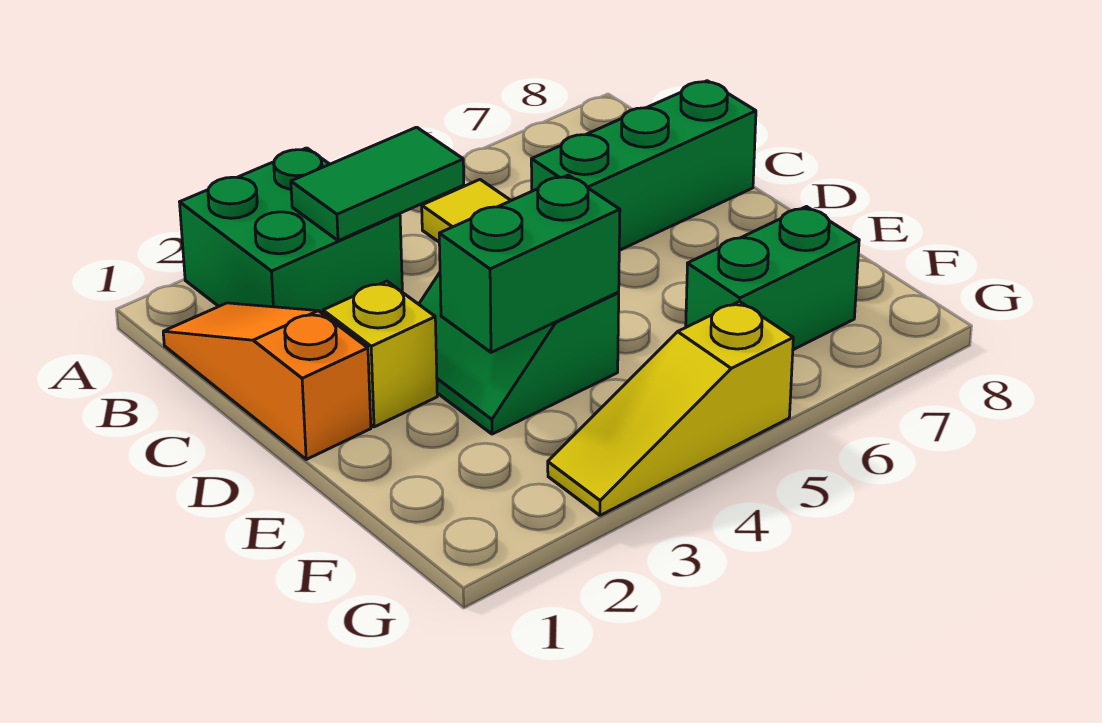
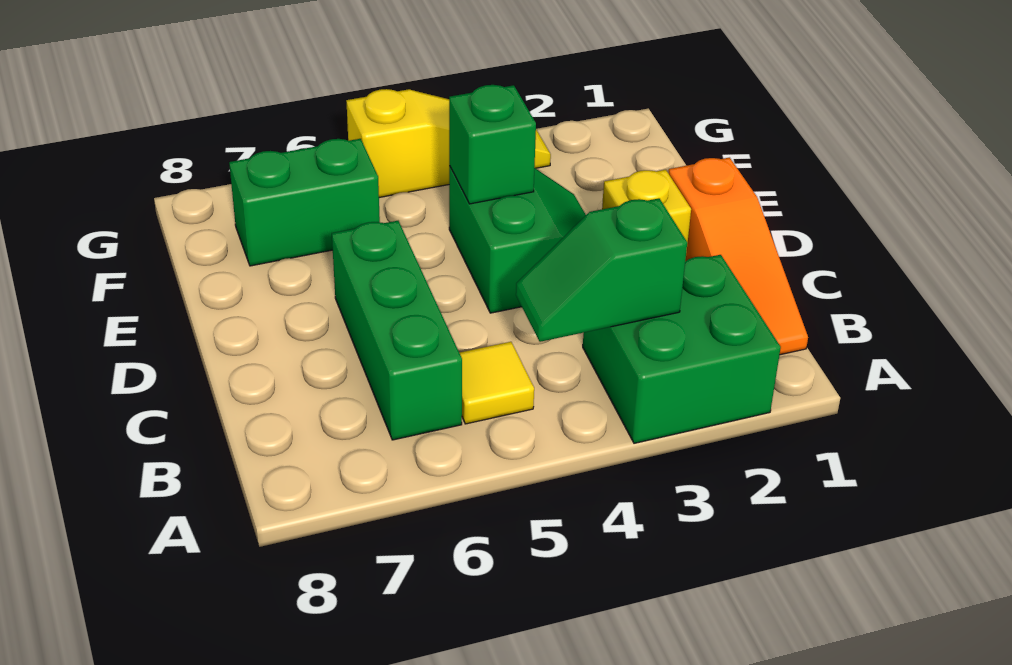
green tile B3:B4 level 2 -> green slope B3:B4 level 2 top 3
green brick C6:C8 level 1 -> green brick B6:D6 level 1
green brick E3:E4 level 2 -> green brick E4 level 2

